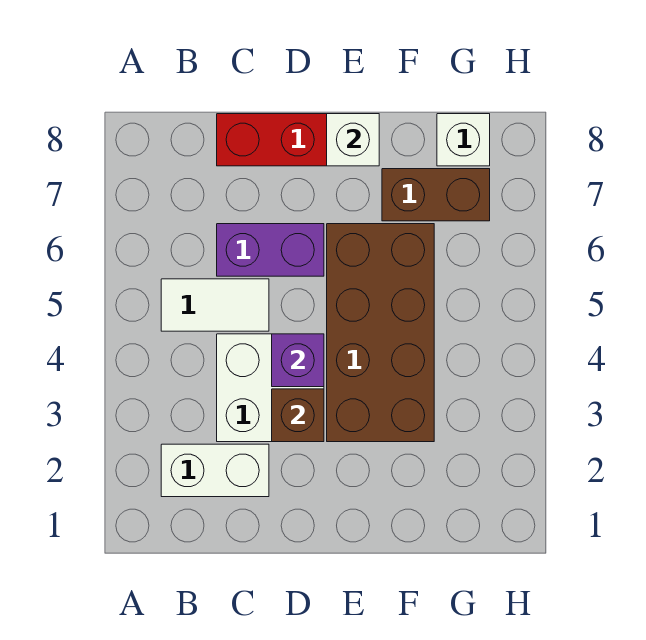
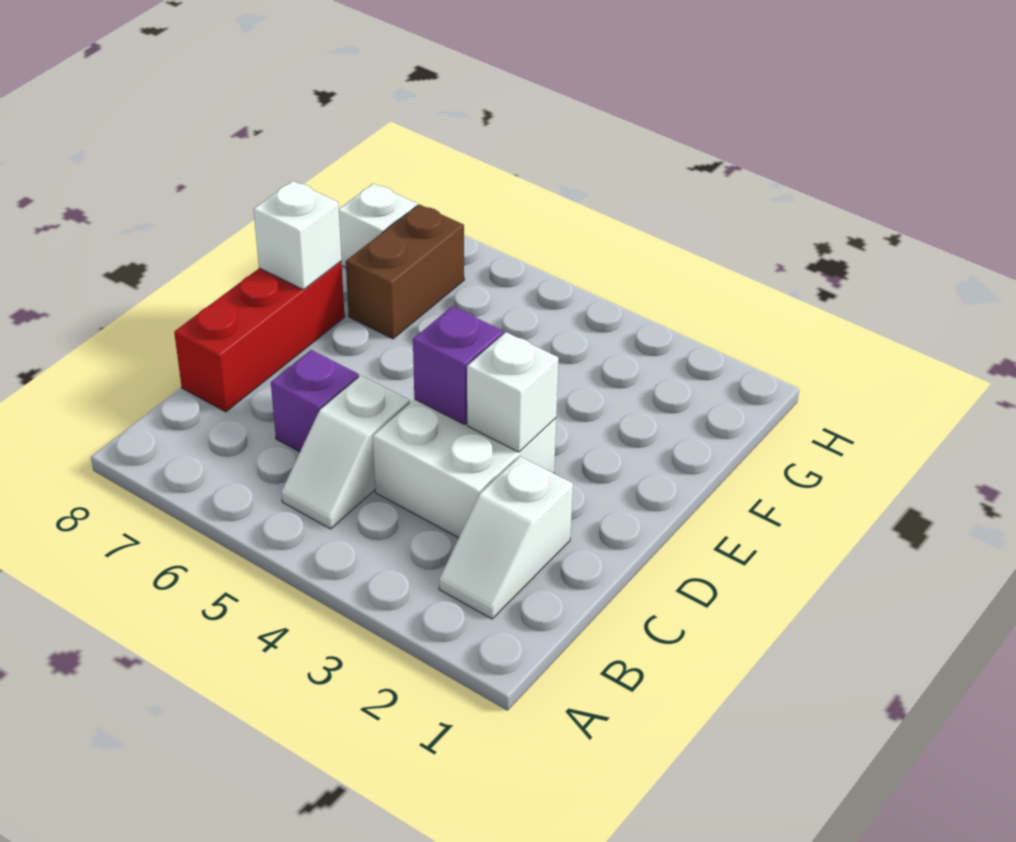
white brick B2:C2 level 1 -> white slope B2:C2 level 1 top C
white tile B5:C5 level 1 -> white slope B5:C5 level 1 top C
purple brick C6:D6 level 1 -> purple brick C6 level 1
brown brick D3 level 2 -> white brick D3 level 2
brown brick E3:F6 level 1 -> none

